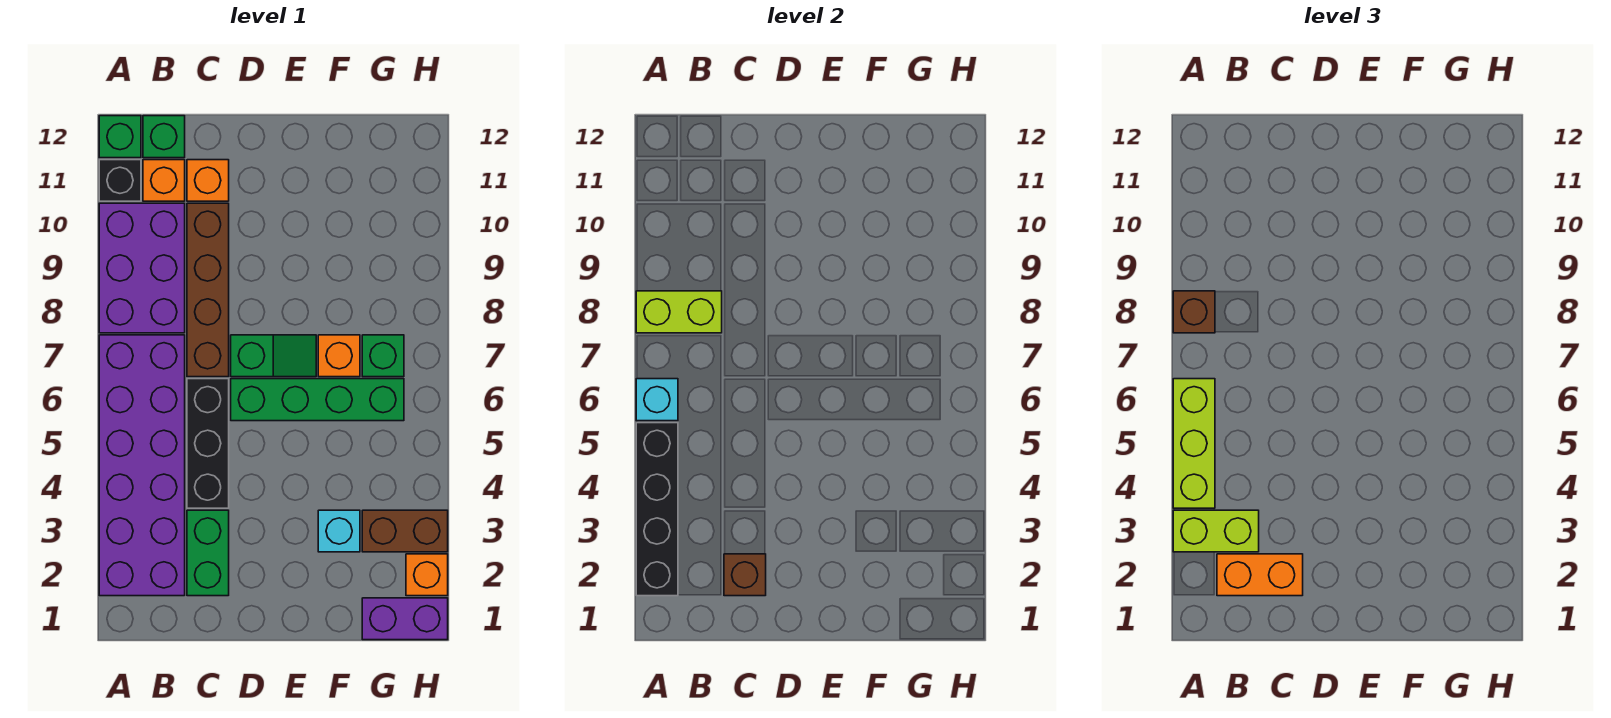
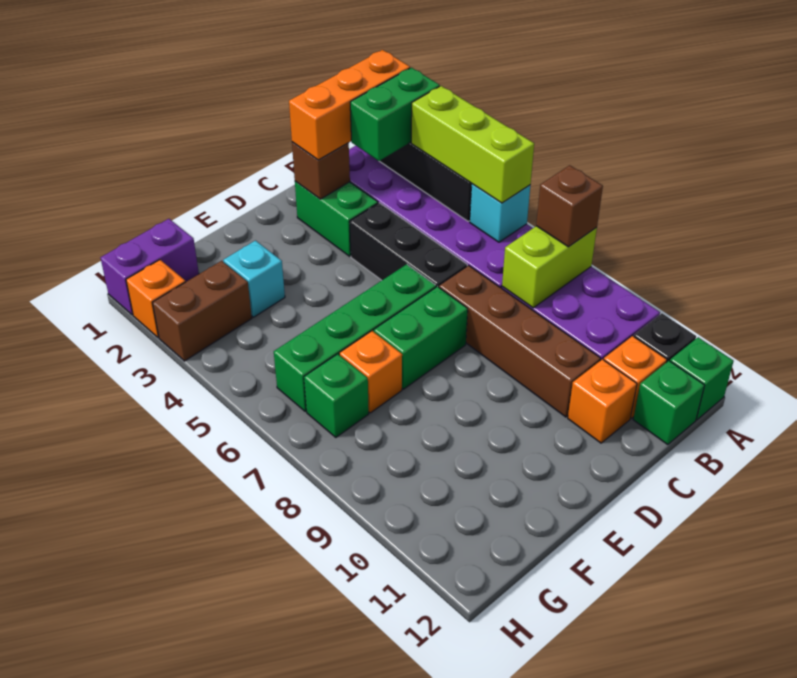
lime brick A3:B3 level 3 -> green brick A3:B3 level 3
orange brick B2:C2 level 3 -> orange brick A2:C2 level 3
green slope D7:E7 level 1 top D -> green brick D7:E7 level 1

